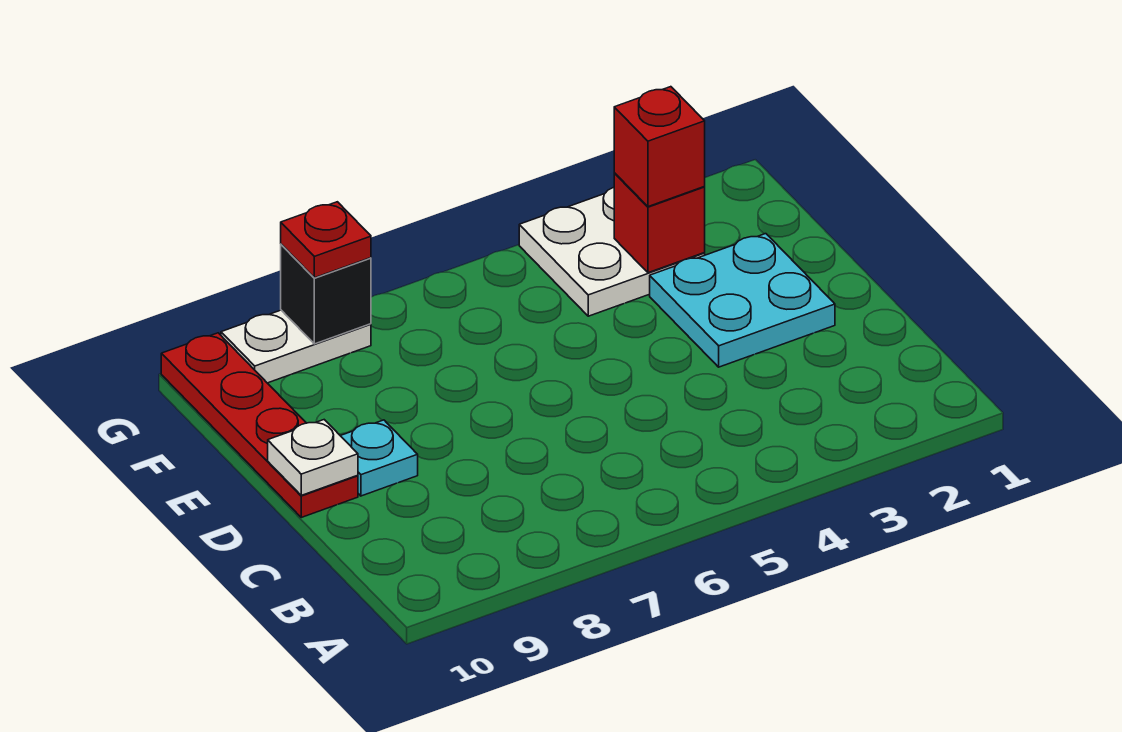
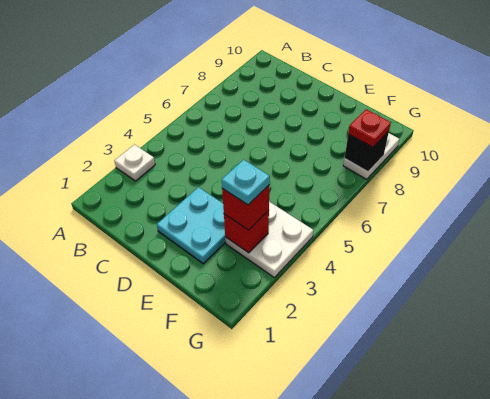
cyan plate D9 level 1 -> cyan plate F3 level 4
red plate D10:G10 level 1 -> none
white plate D10 level 2 -> white plate A3 level 1

